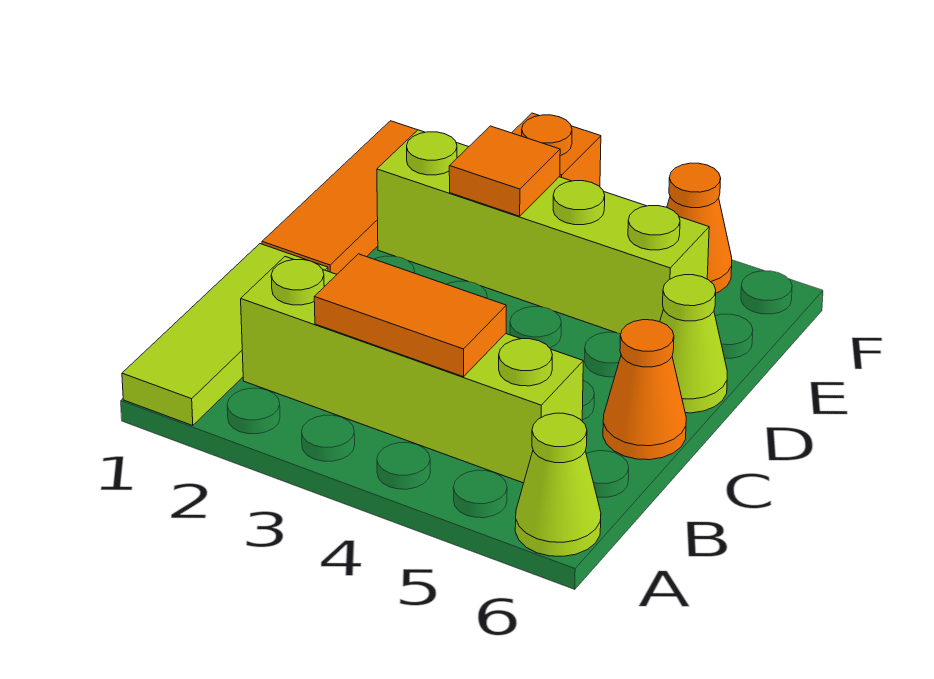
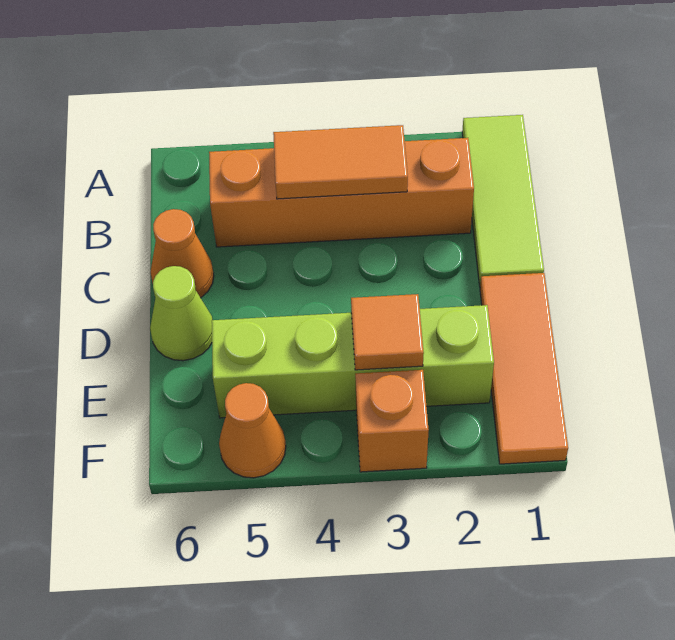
lime cone A6 level 1 -> none
lime brick B2:B5 level 1 -> orange brick B2:B5 level 1

